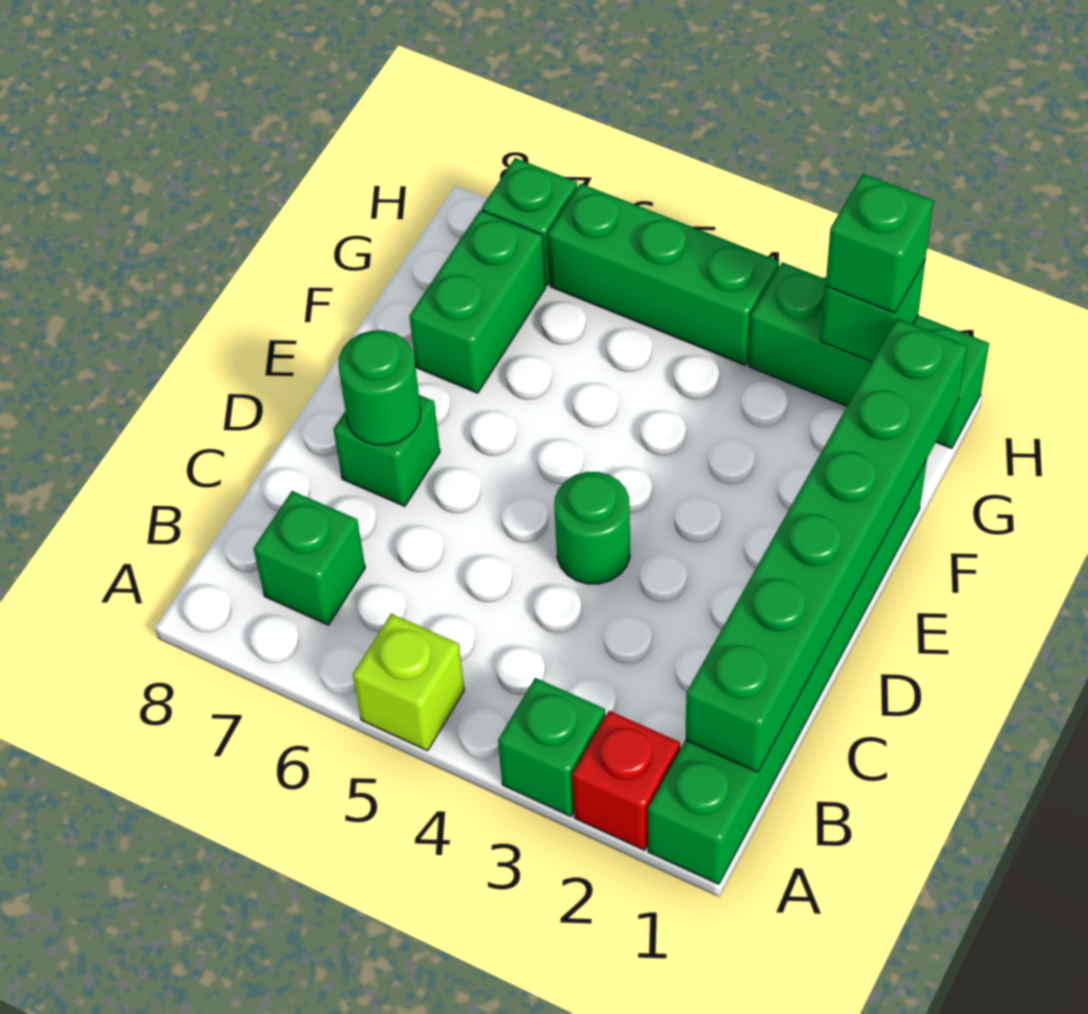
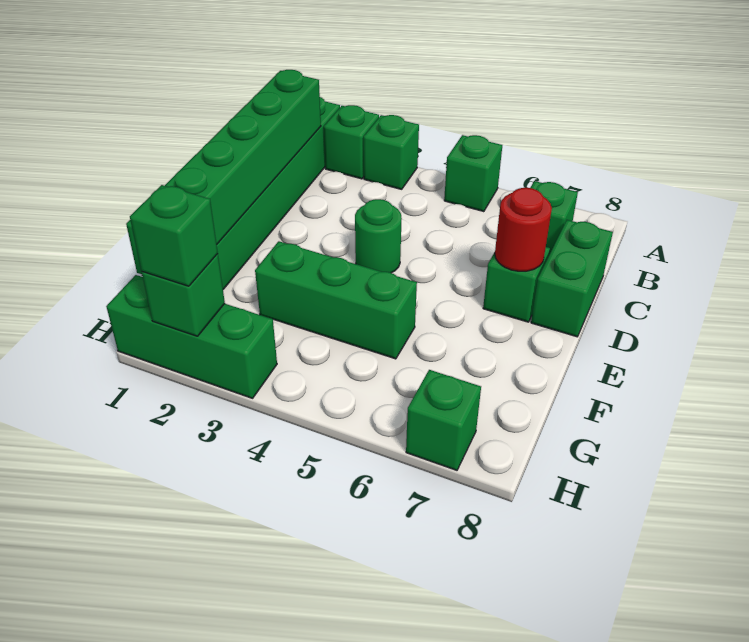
red brick A2 level 1 -> green brick A2 level 1
lime brick A5 level 1 -> green brick A5 level 1
green round brick D7 level 2 -> red round brick D7 level 2
green brick F7:G7 level 1 -> green brick C8:D8 level 1
green brick H4:H6 level 1 -> green brick F3:F5 level 1

